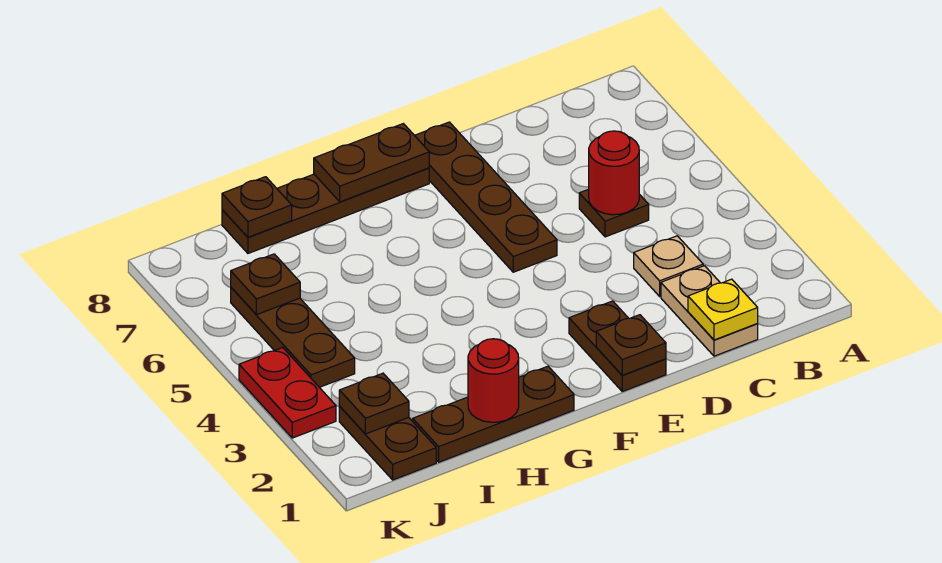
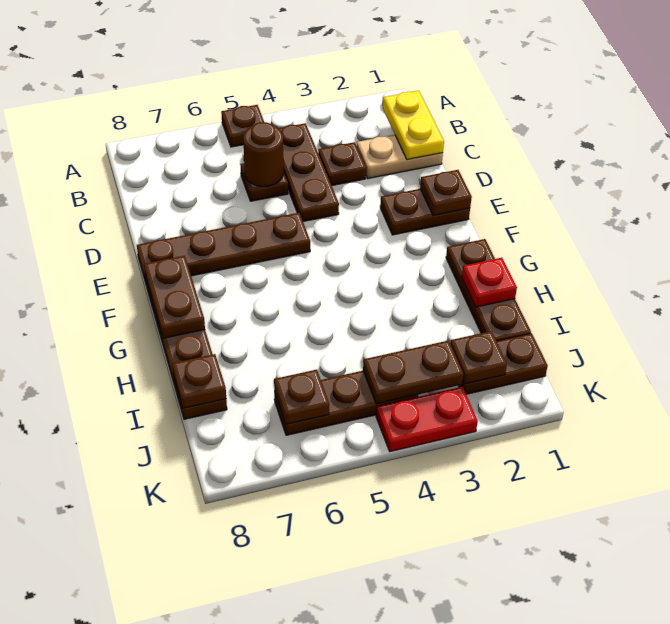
none -> brown plate A5 level 1
none -> brown plate B4:D4 level 1
yellow plate C1 level 2 -> yellow plate B1:C1 level 2
tan plate C3 level 1 -> brown plate C3 level 1
red round brick C5 level 2 -> brown round brick C5 level 2
red round brick H1 level 2 -> red plate H1 level 2
none -> brown plate J3:J4 level 2

